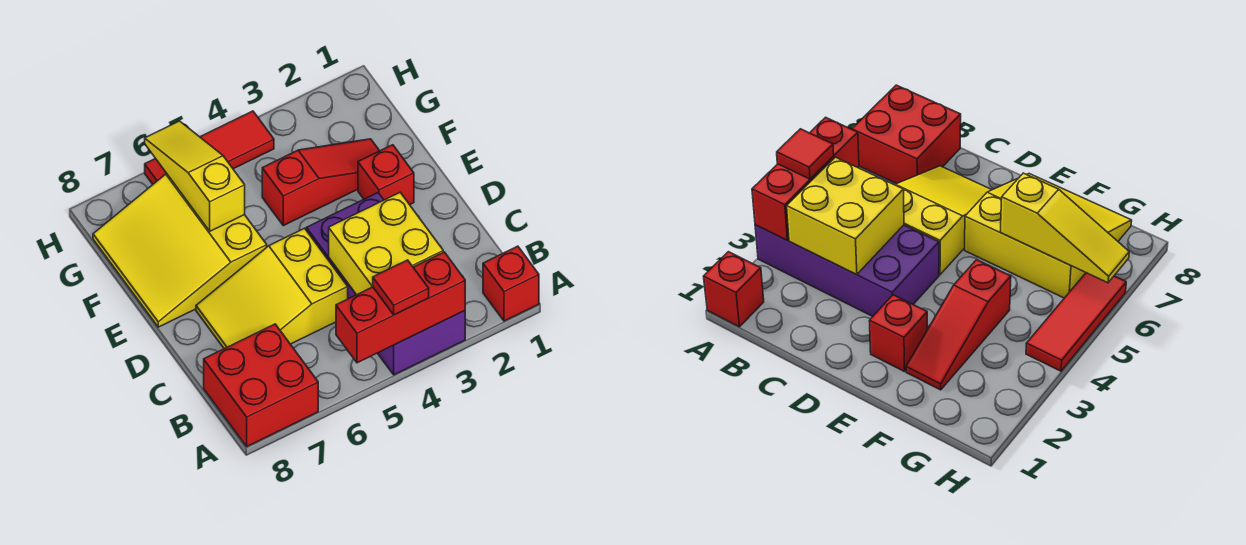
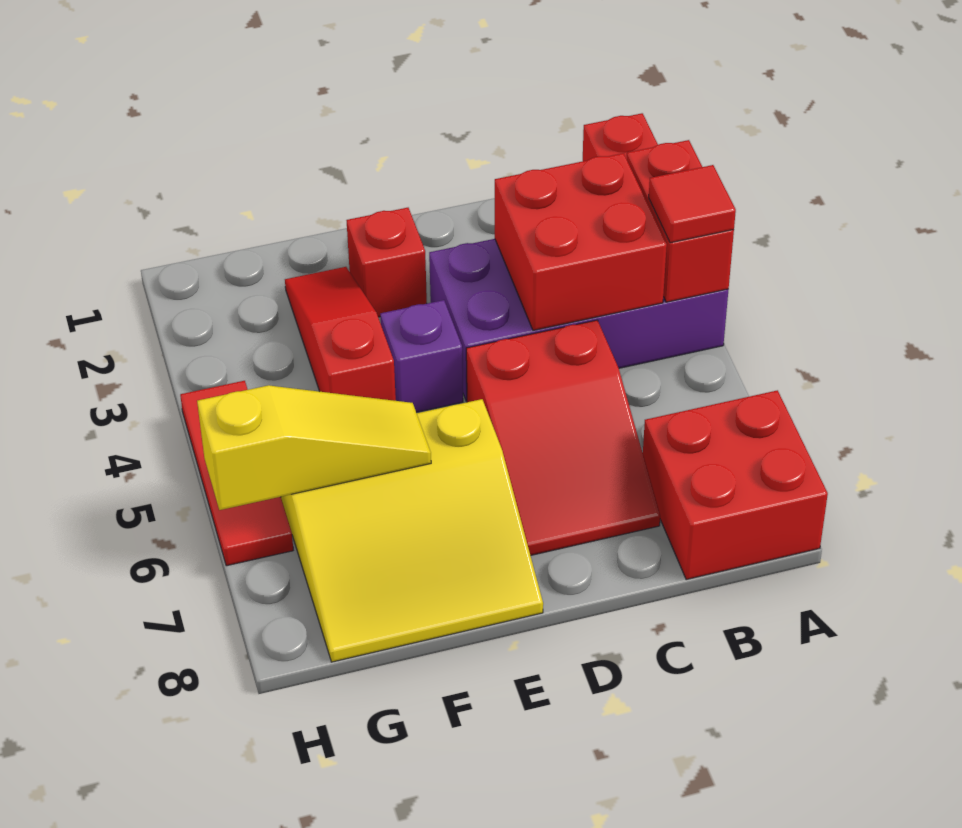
red brick A3:A5 level 2 -> red brick A3:A4 level 2
yellow brick B3:C4 level 2 -> red brick B3:C4 level 2
yellow slope C5:D7 level 1 top 5 -> red slope C5:D7 level 1 top 5
none -> purple brick E4 level 1
yellow slope F6:H6 level 2 top F -> yellow slope F6:H6 level 2 top H

